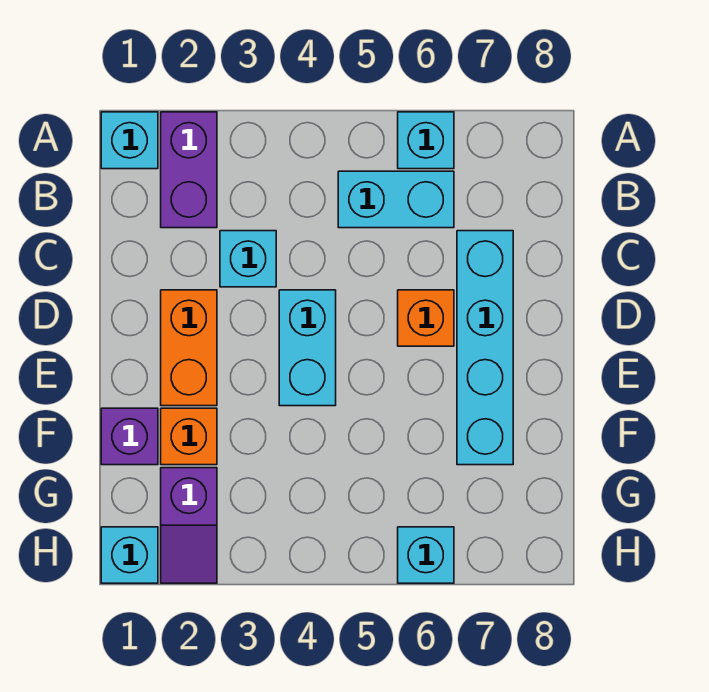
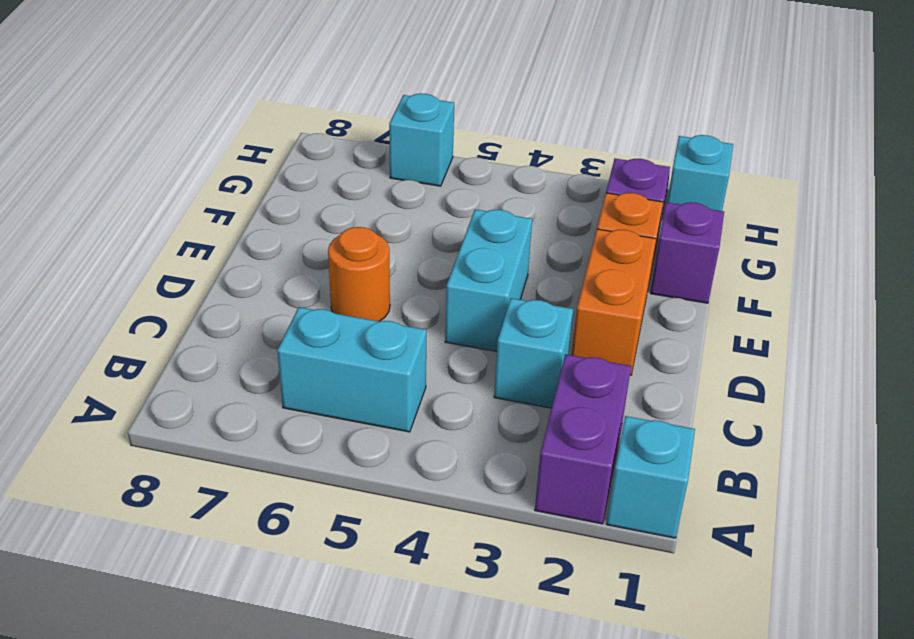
cyan brick A6 level 1 -> none
cyan brick C7:F7 level 1 -> none
orange brick D6 level 1 -> orange round brick D6 level 1

